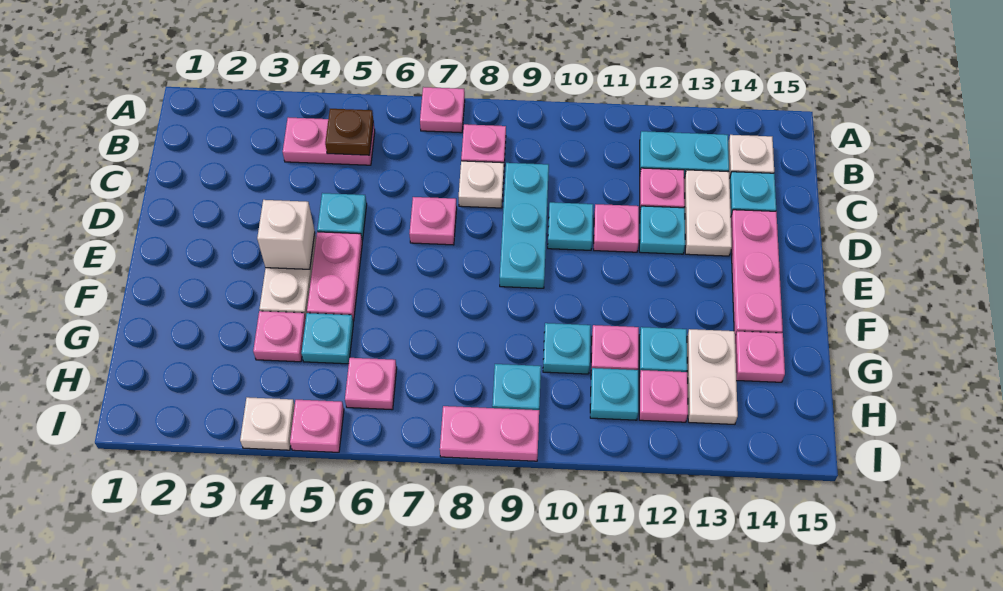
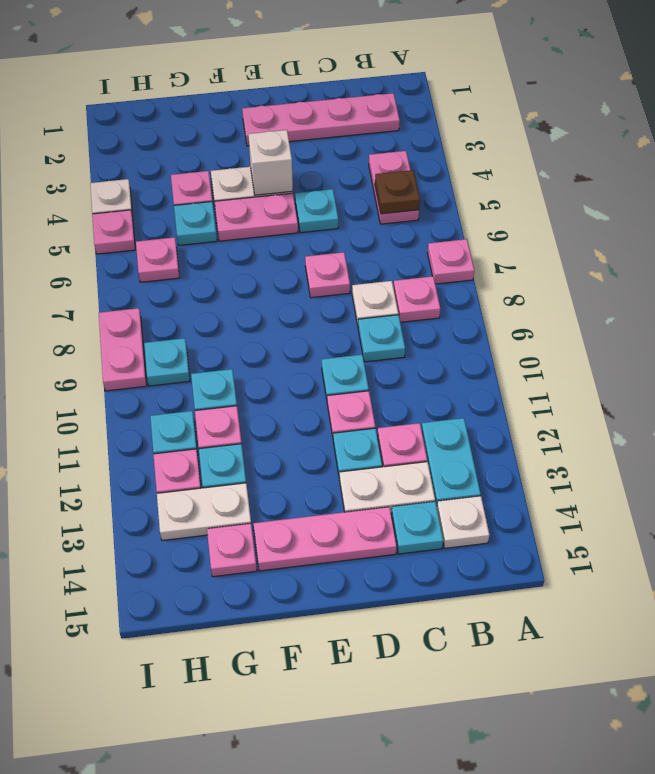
none -> pink plate B2:E2 level 1
cyan plate C9:E9 level 1 -> cyan plate C9 level 1

